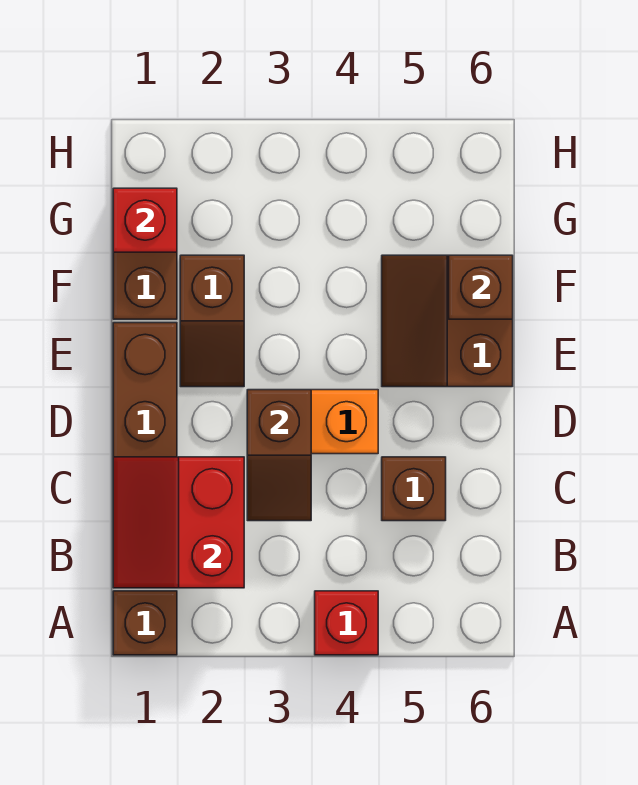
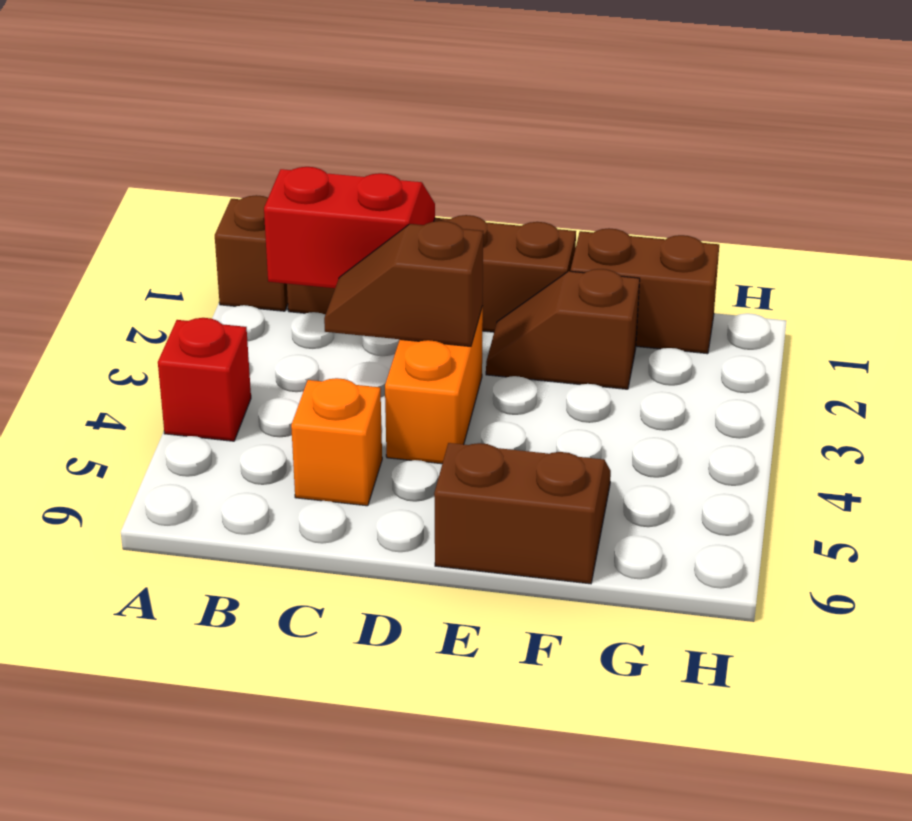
brown brick C5 level 1 -> orange brick C5 level 1
brown brick F6 level 2 -> none
red brick G1 level 2 -> none

